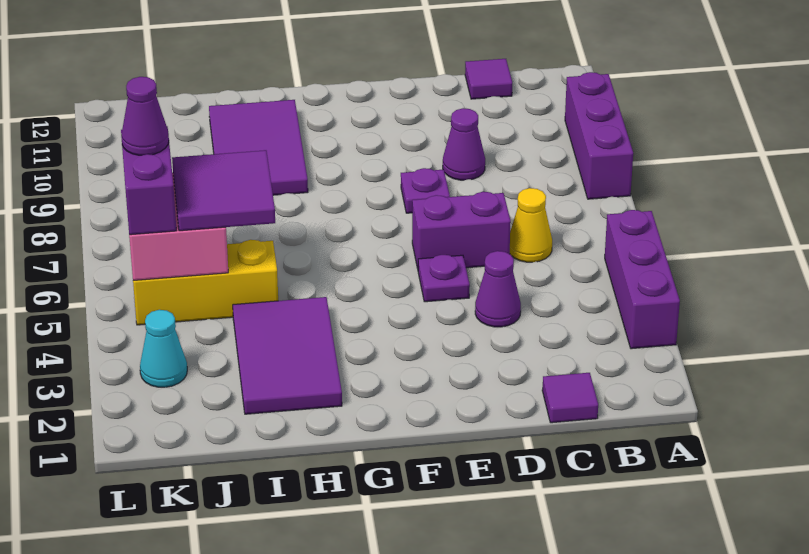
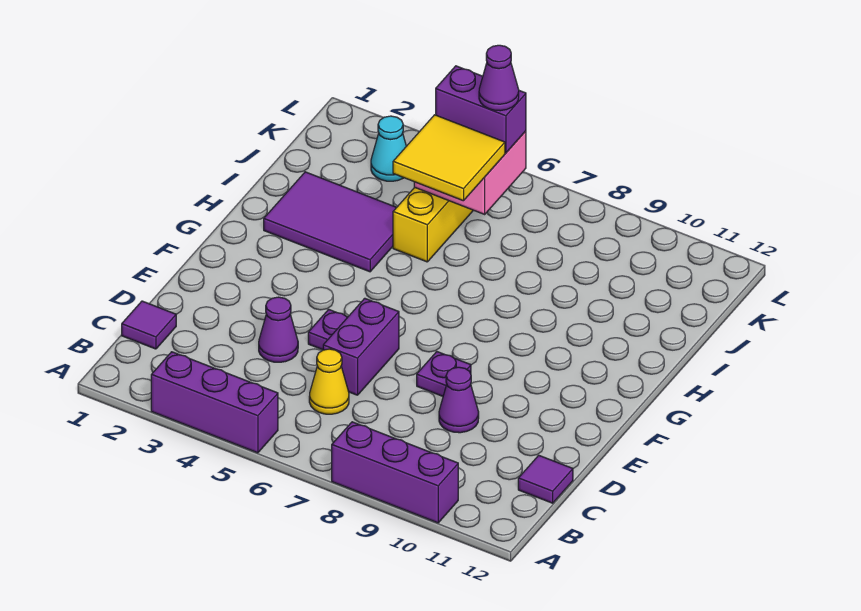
purple tile H9:I11 level 1 -> none
purple tile I5:J6 level 3 -> yellow tile I5:J6 level 3

